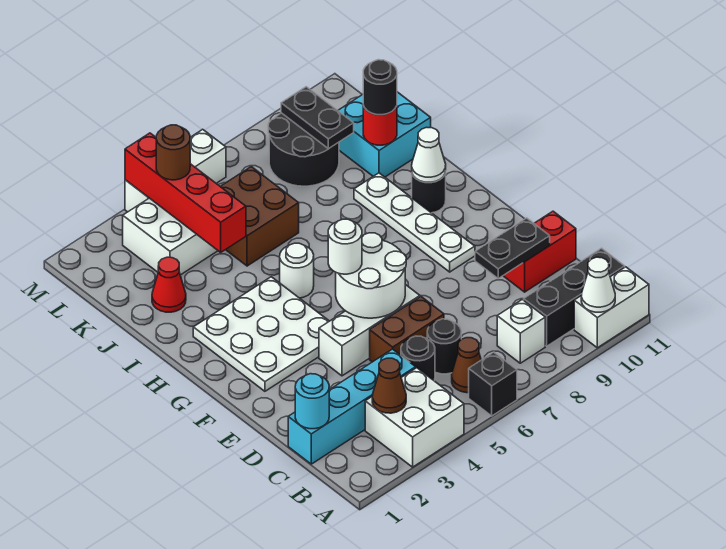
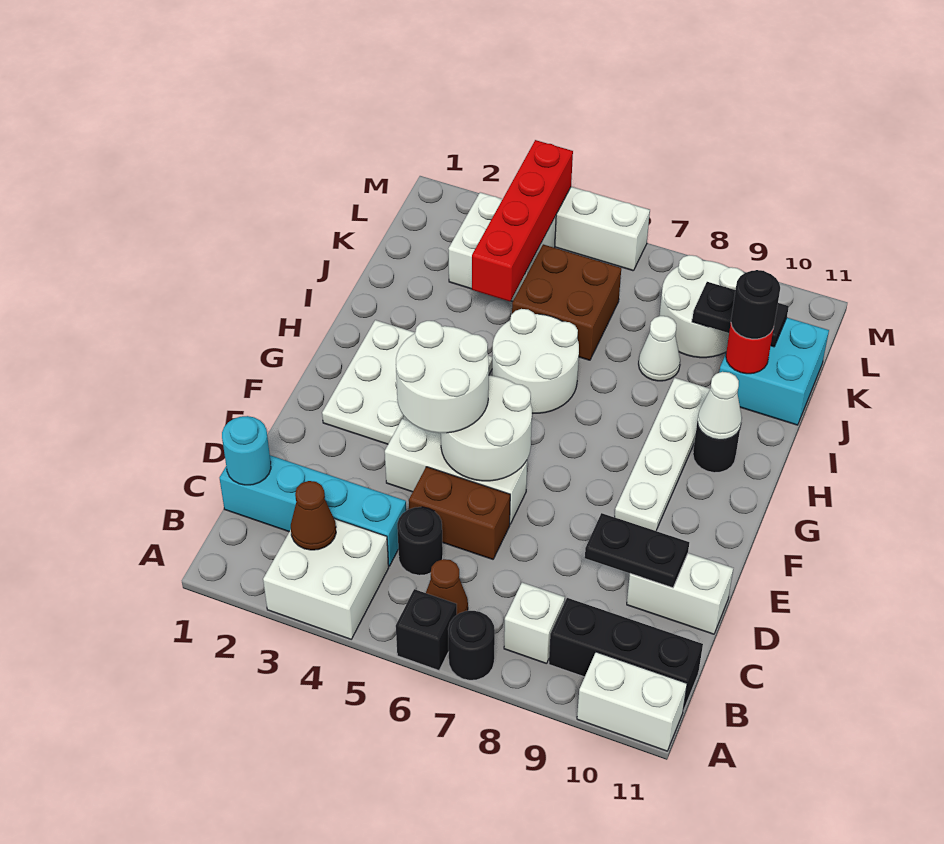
white cone A10 level 2 -> white cone J8 level 1
black round brick C6 level 1 -> black round brick A7 level 1
red brick D10:D11 level 1 -> white brick D10:D11 level 1
white round brick F5 level 3 -> white round brick E4:F5 level 3
white round brick H5 level 1 -> white round brick H5:I6 level 1
red cone J2 level 1 -> none
black round brick K8:L9 level 1 -> white round brick K8:L9 level 1
black plate K9:L9 level 2 -> black plate K9:K10 level 2
brown round brick L4 level 3 -> none

